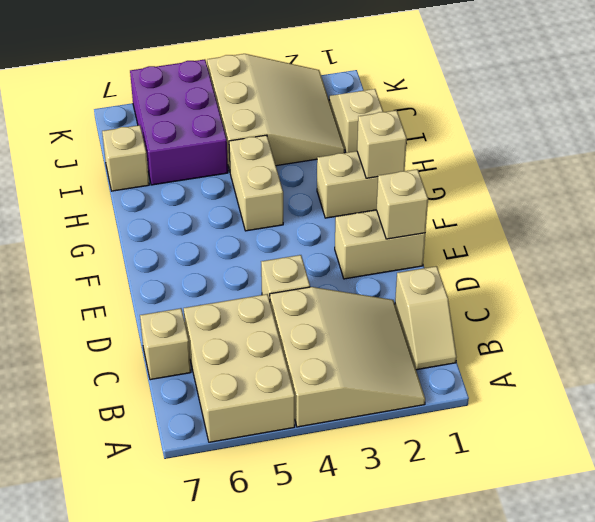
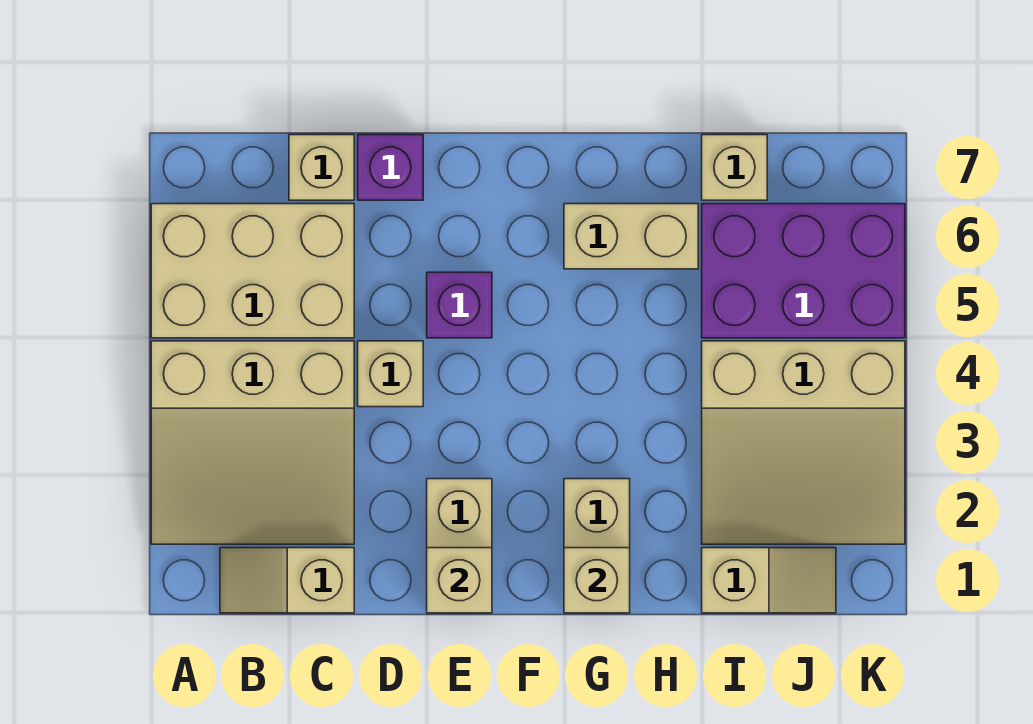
none -> purple brick D7 level 1
none -> purple brick E5 level 1
tan brick G4:H4 level 1 -> tan brick G6:H6 level 1

